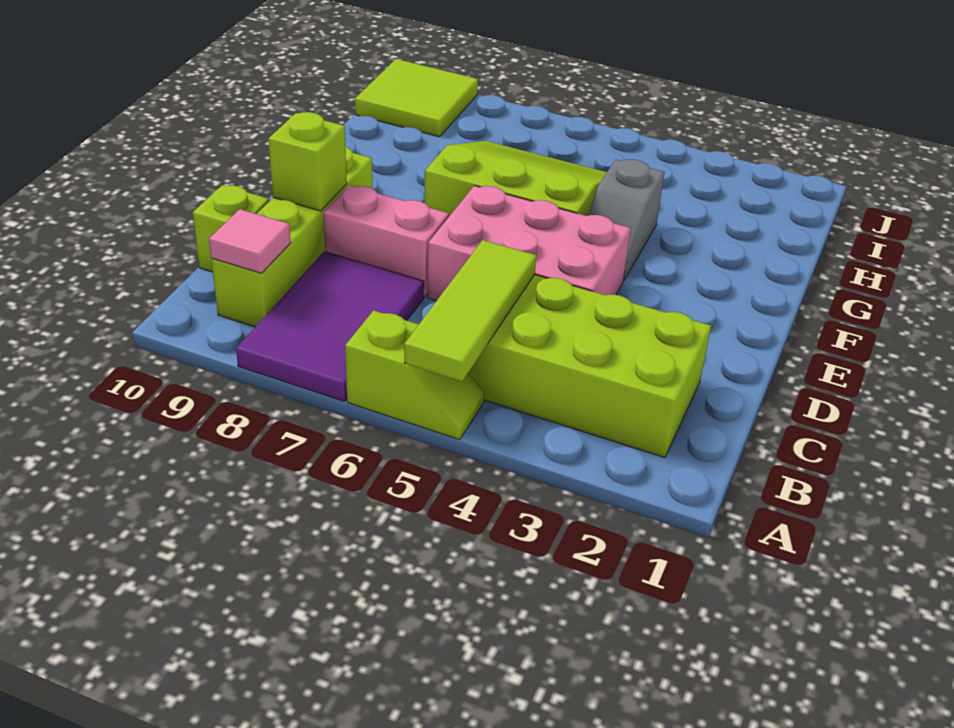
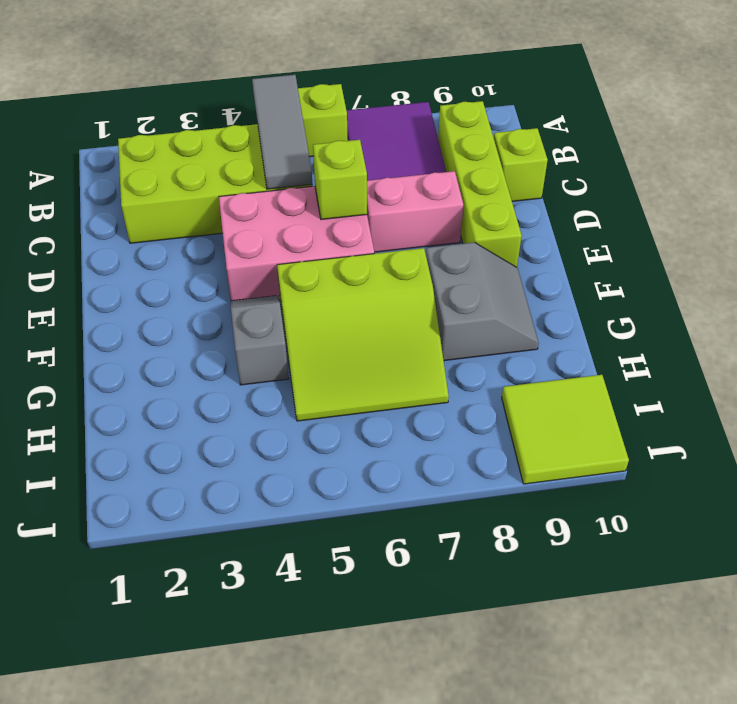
lime tile A5:C5 level 2 -> grey tile A5:C5 level 2
pink tile B9 level 2 -> none
lime brick D9 level 2 -> lime brick D6 level 2
none -> grey slope F8:G9 level 1 top 8

